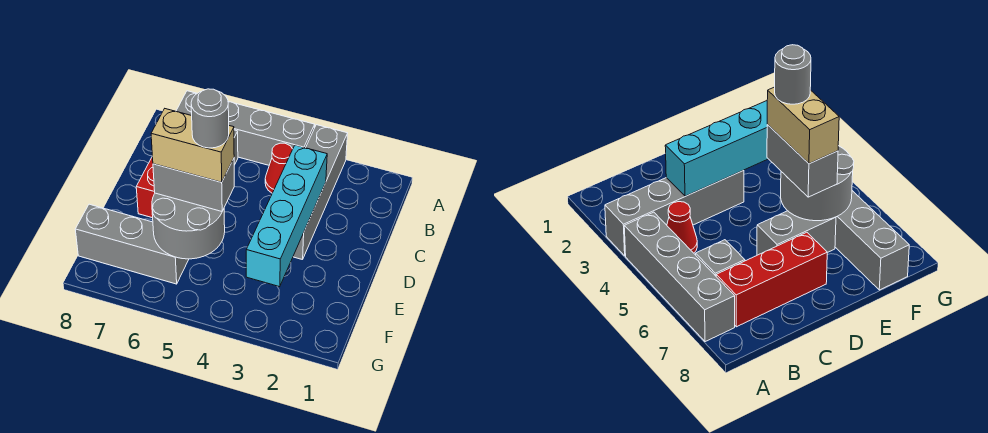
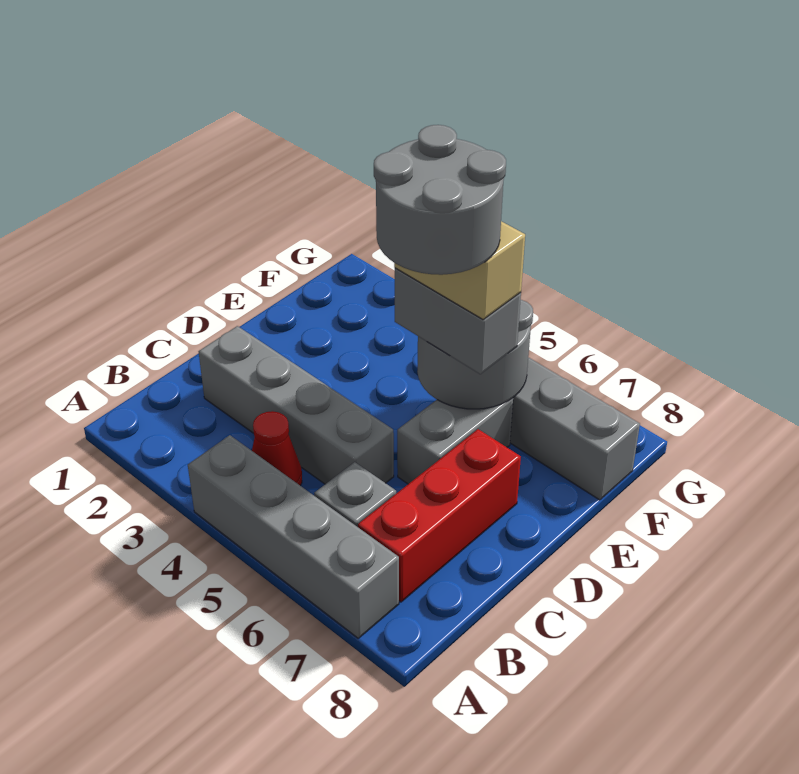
grey brick A3:D3 level 1 -> grey brick C2:C5 level 1
cyan brick C3:F3 level 2 -> none
grey round brick E5 level 5 -> grey round brick D5:E6 level 5

